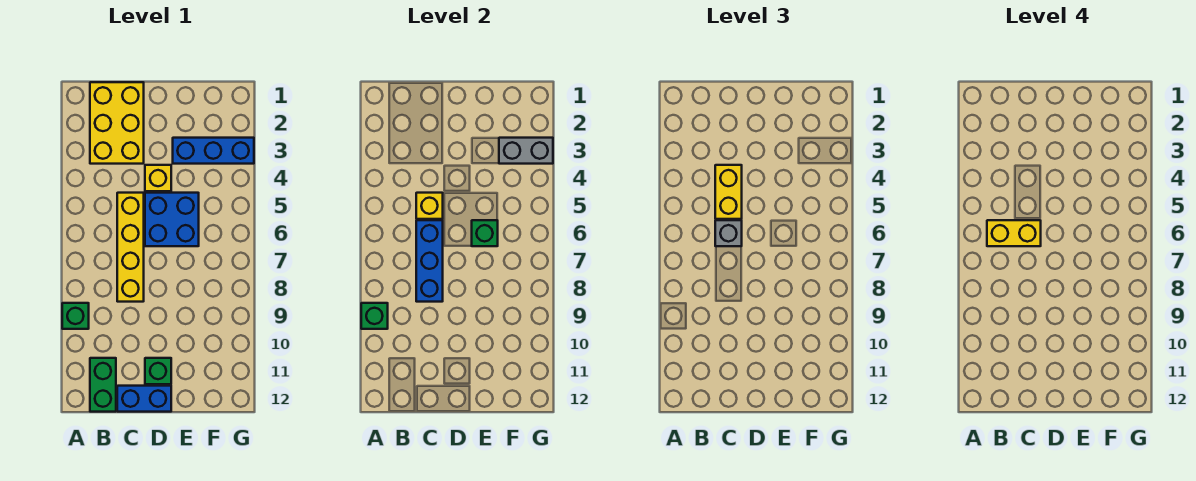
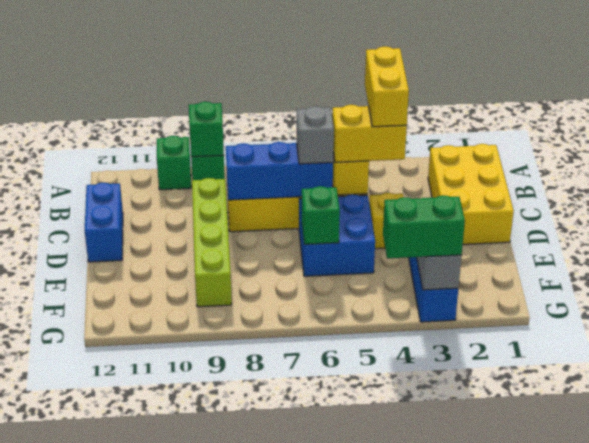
yellow brick B1:C3 level 1 -> yellow brick B1:D2 level 1
yellow brick B6:C6 level 4 -> yellow brick B4:C4 level 4
green brick B11:B12 level 1 -> green brick G3:G4 level 3
none -> lime brick C9:F9 level 1
green brick D11 level 1 -> green brick A10 level 1

